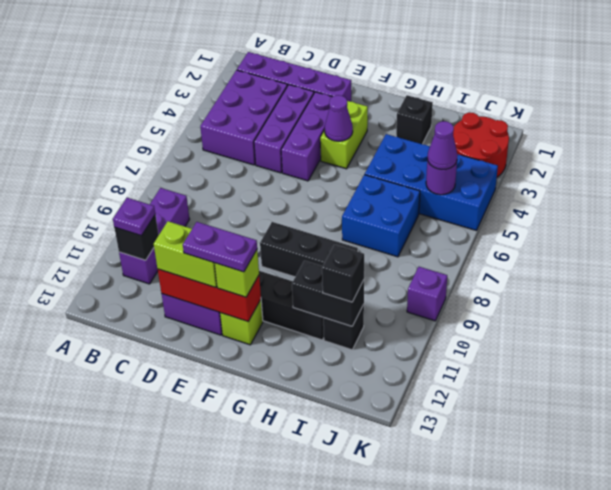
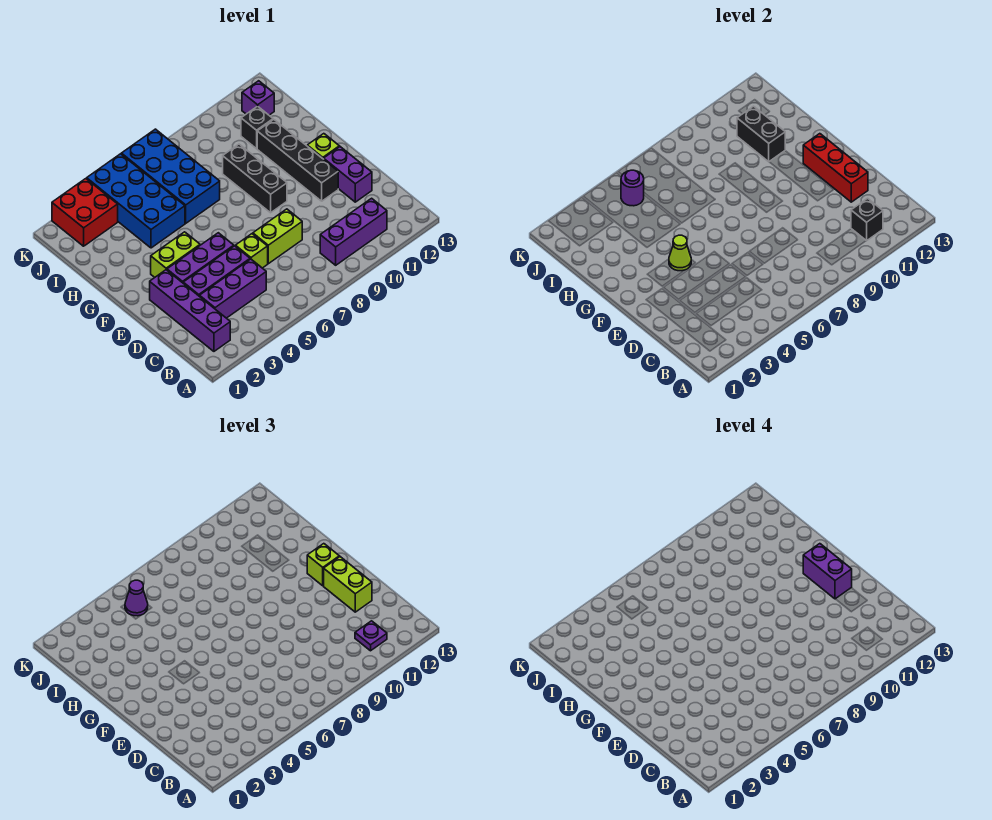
purple brick B3:C5 level 1 -> purple brick C3:C5 level 1
none -> lime brick D6 level 1
none -> lime brick D7:D8 level 1
purple plate E12:F12 level 4 -> purple brick E12:F12 level 4
purple cone F4 level 2 -> lime cone F4 level 2
black brick H2 level 1 -> none
blue brick H6:I7 level 1 -> blue brick H6:K7 level 1
black brick I11 level 3 -> none
red round brick J2:K3 level 1 -> red brick J2:K3 level 1
purple brick K9 level 1 -> purple brick J12 level 1

